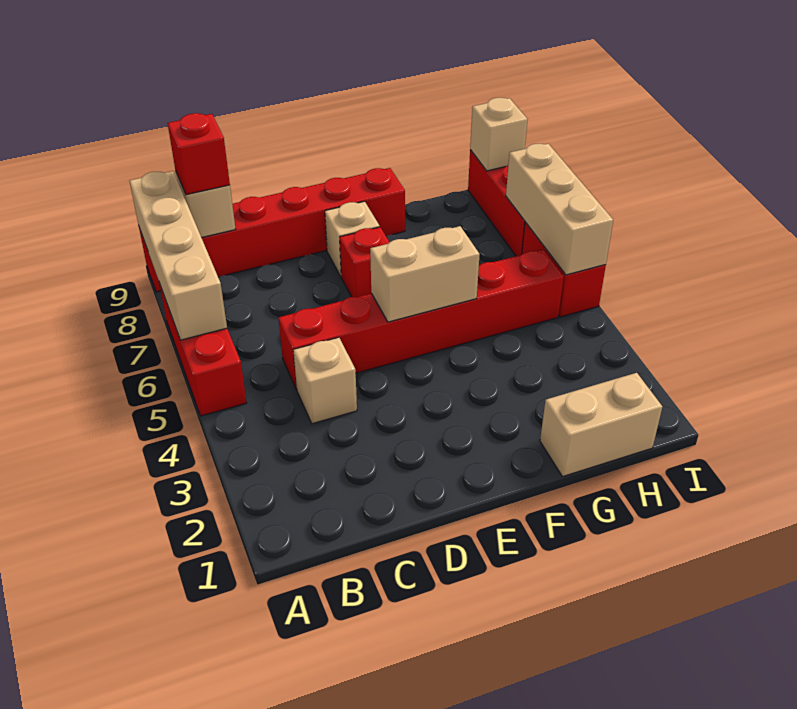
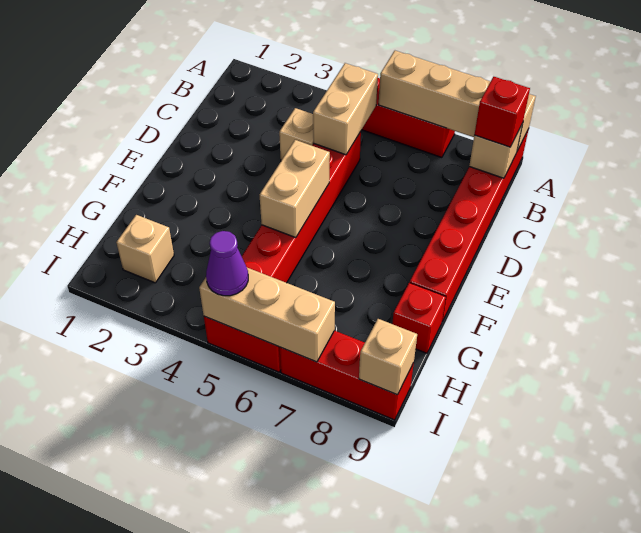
red brick E7 level 1 -> red brick G9 level 1
tan brick E8 level 1 -> tan brick H2 level 1
tan brick G1:H1 level 1 -> tan brick B5:C5 level 2
none -> purple cone I5 level 3

